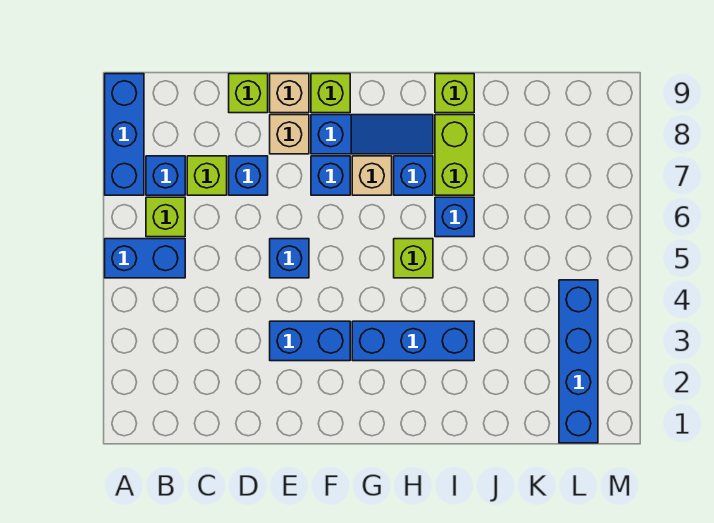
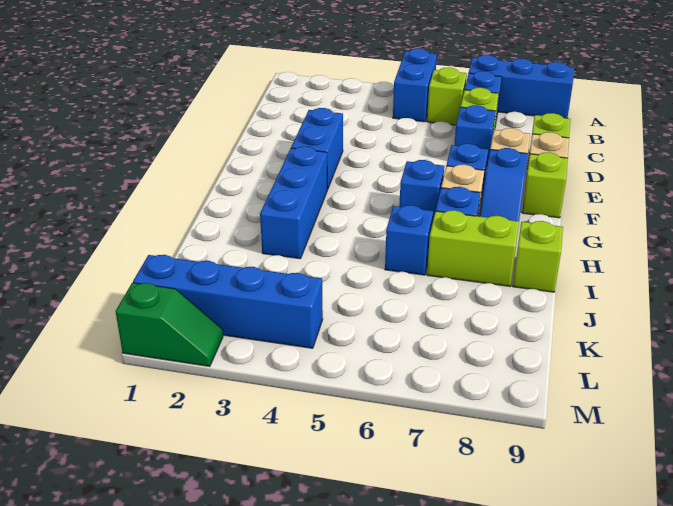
blue brick E5 level 1 -> blue brick G6 level 1
lime brick H5 level 1 -> none
none -> green slope M1:M2 level 1 top 1

